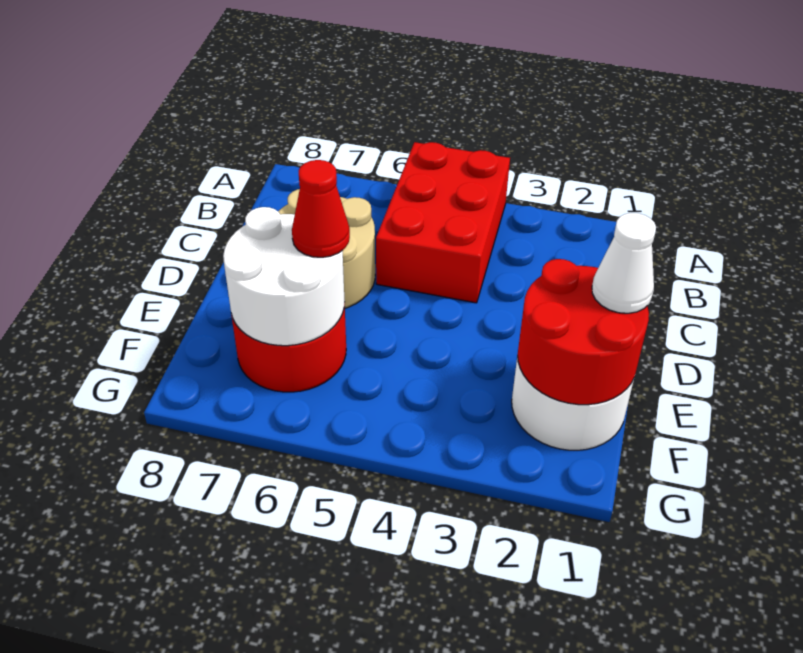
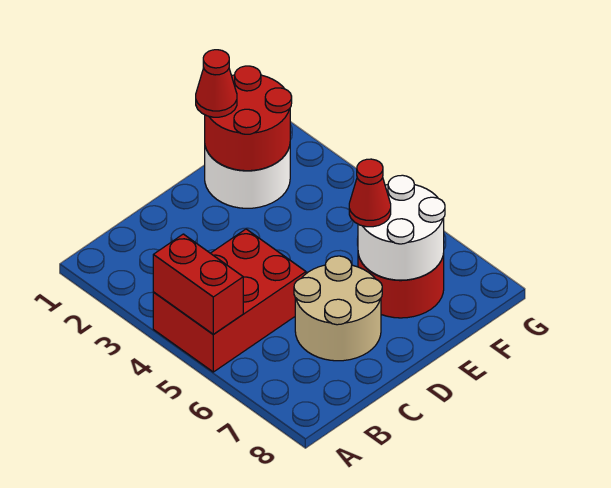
none -> red brick A4:A5 level 2
white cone E1 level 3 -> red cone E1 level 3

